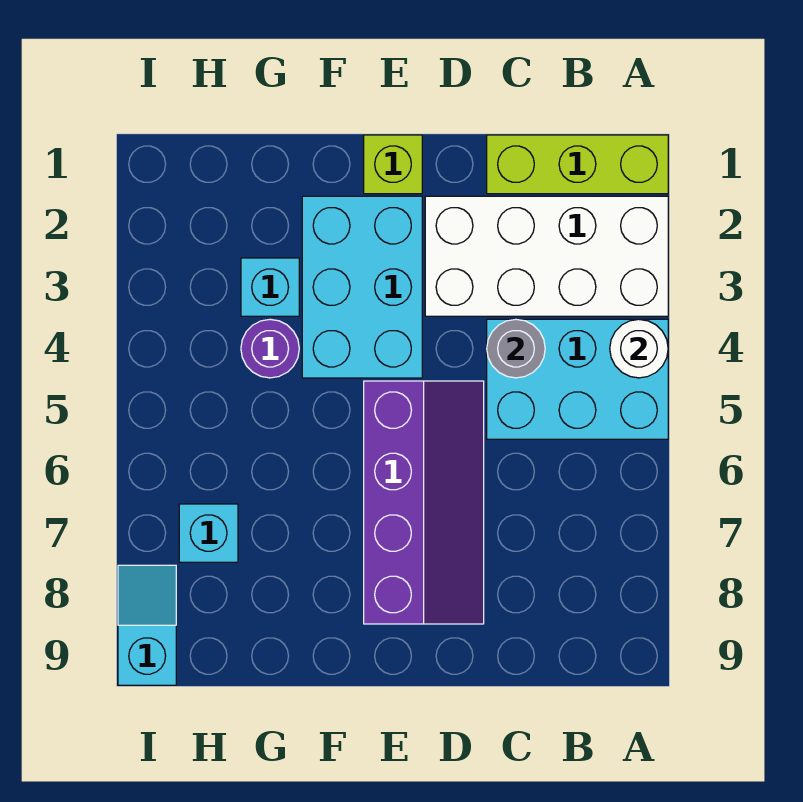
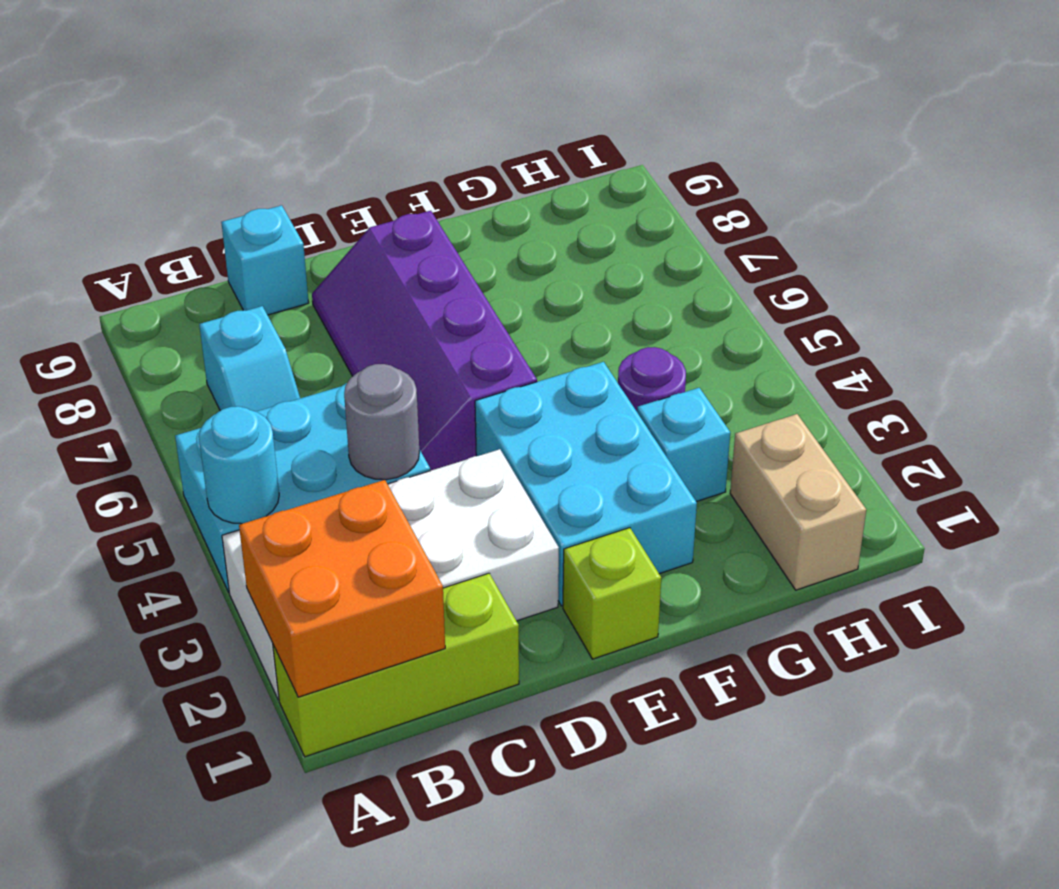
none -> orange brick A1:B2 level 2
white round brick A4 level 2 -> cyan round brick A4 level 2
none -> tan brick H1:H2 level 1
cyan brick H7 level 1 -> cyan brick C9 level 1
cyan slope I8:I9 level 1 top 9 -> cyan slope B6:B7 level 1 top 7

